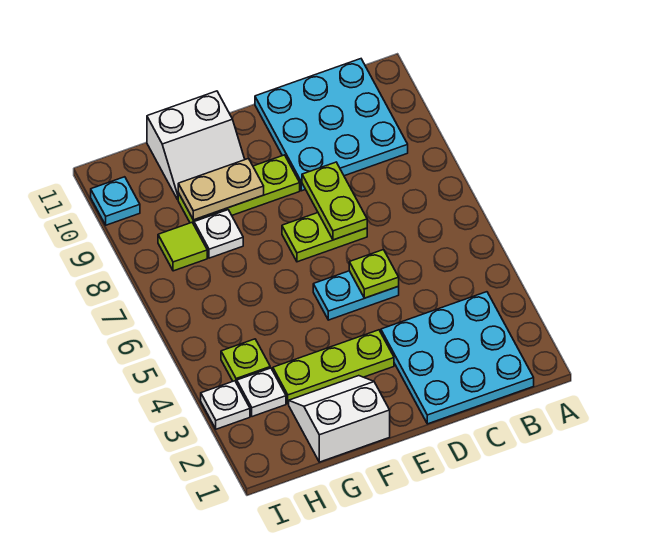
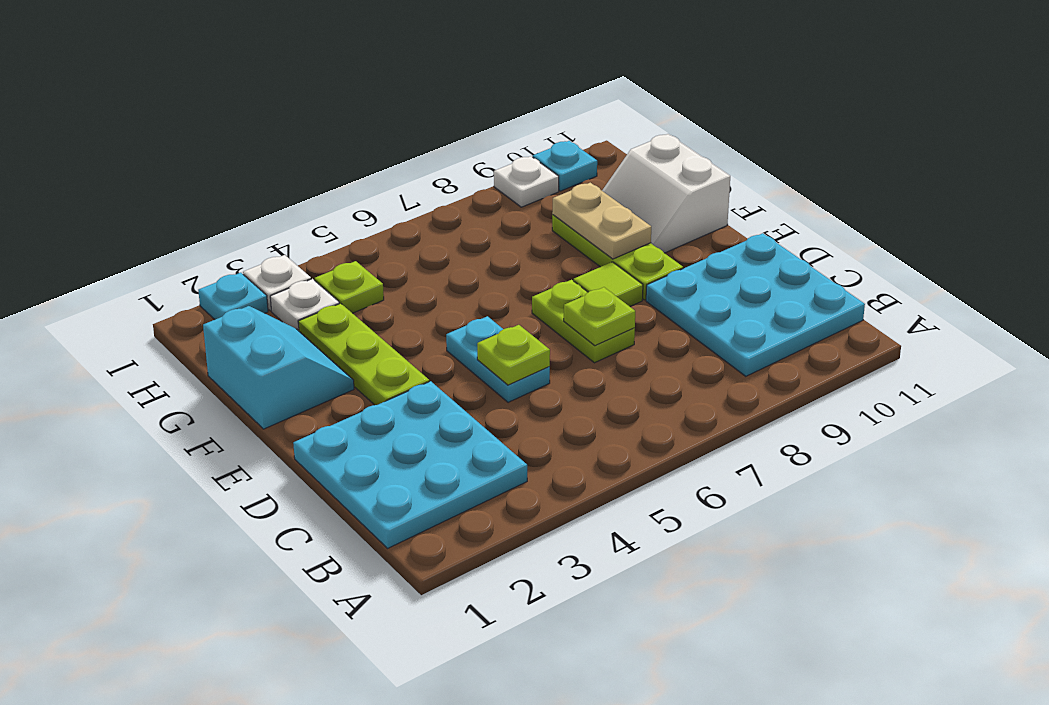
lime plate D7:D8 level 2 -> lime plate D7 level 2
white slope F1:G2 level 1 top 1 -> cyan slope F1:G2 level 1 top 1
white plate G8 level 1 -> white plate I9 level 1
lime tile H8 level 1 -> lime tile E8 level 1
none -> cyan plate I2 level 1

